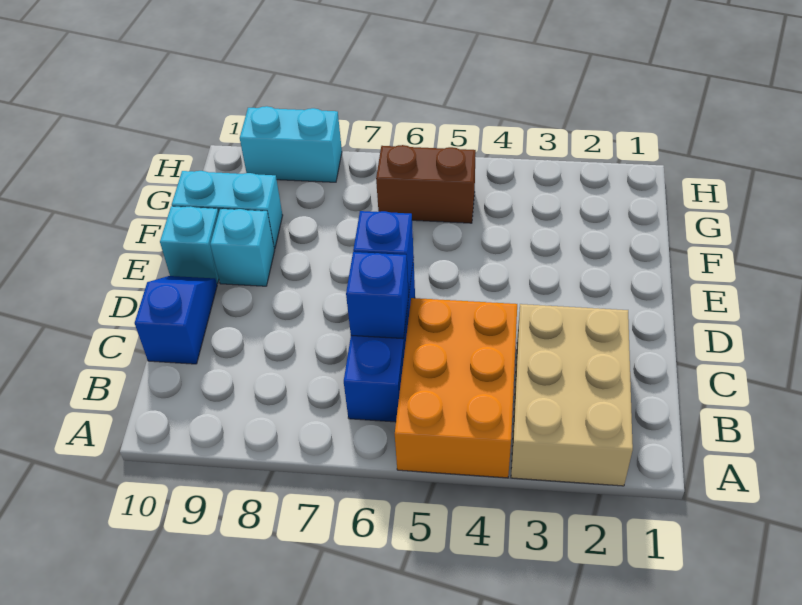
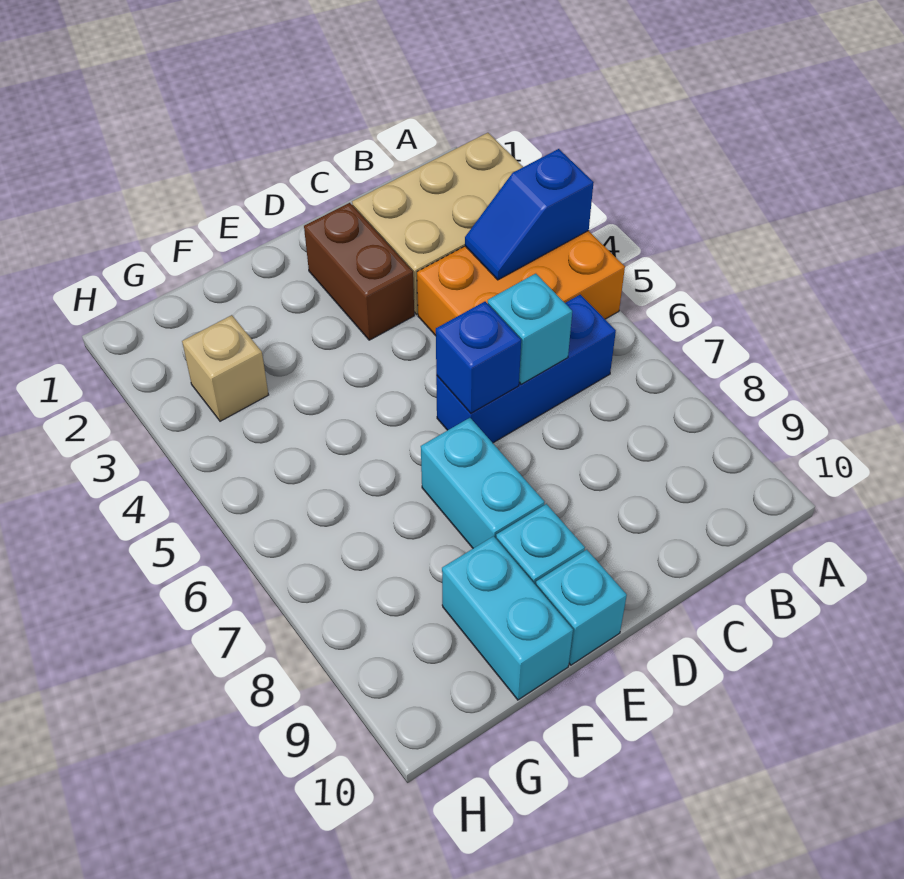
blue brick C6 level 2 -> cyan brick C6 level 2
blue slope C10:D10 level 1 top C -> blue slope A4:B4 level 2 top A
none -> tan brick G3 level 1
brown brick G5:G6 level 1 -> brown brick D2:D3 level 1
cyan brick H8:H9 level 1 -> cyan brick E7:E8 level 1

